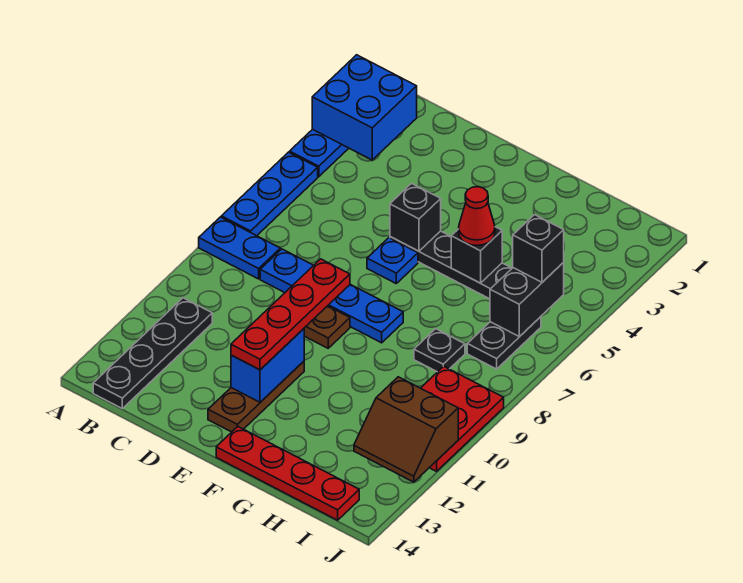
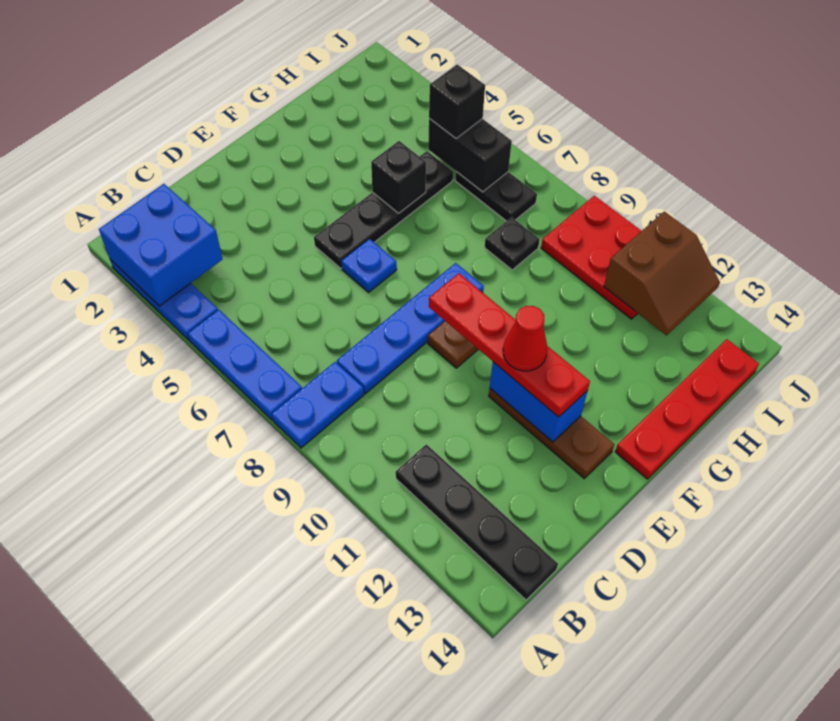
black brick E5 level 2 -> none
red cone G5 level 3 -> red cone E11 level 4

